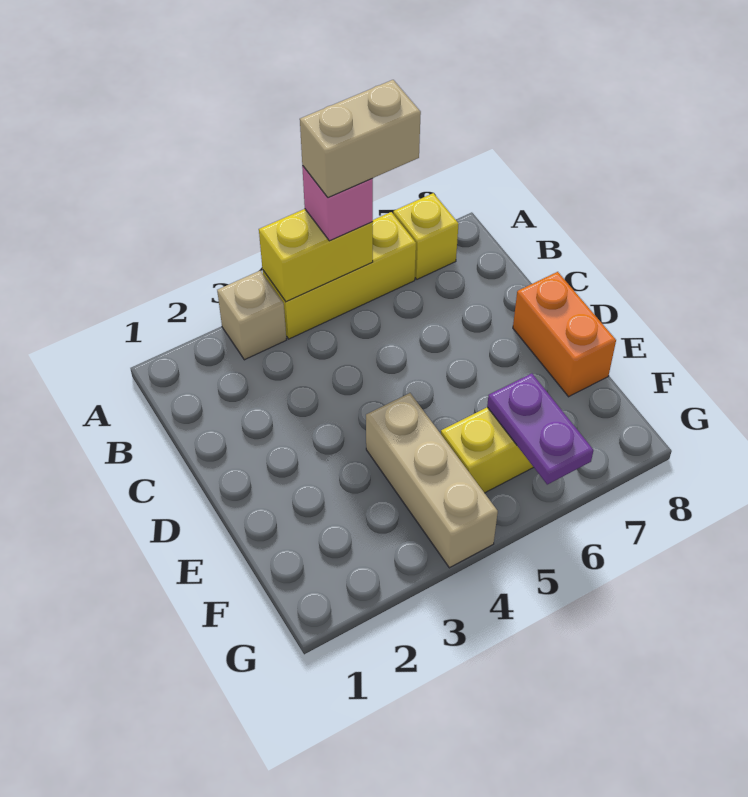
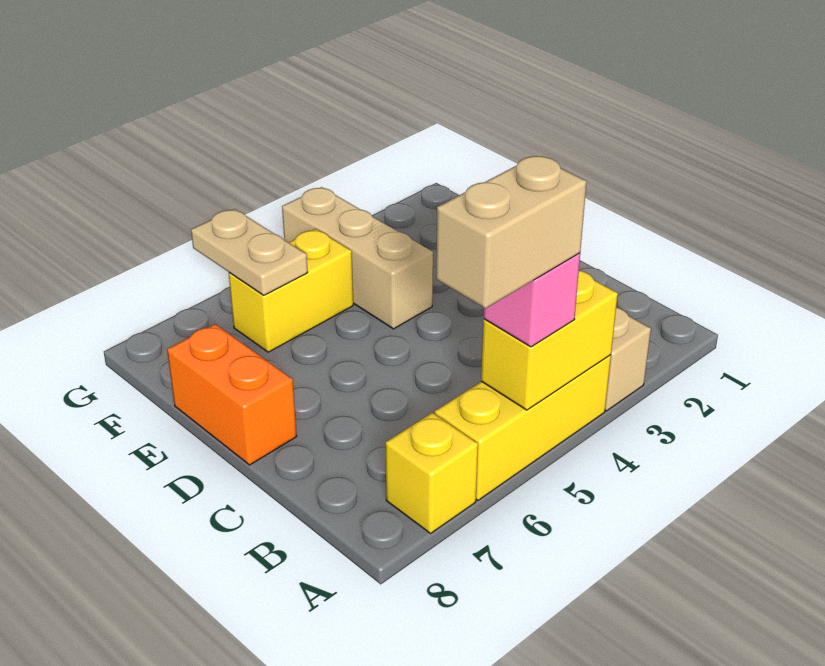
purple plate F6:G6 level 2 -> tan plate F6:G6 level 2

